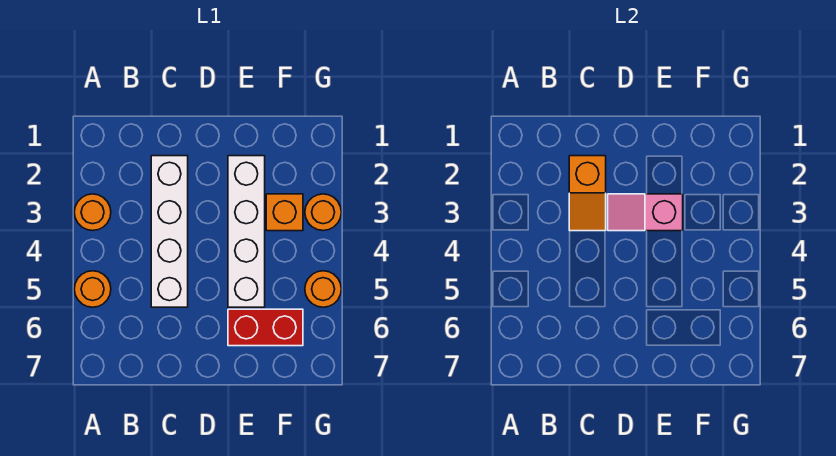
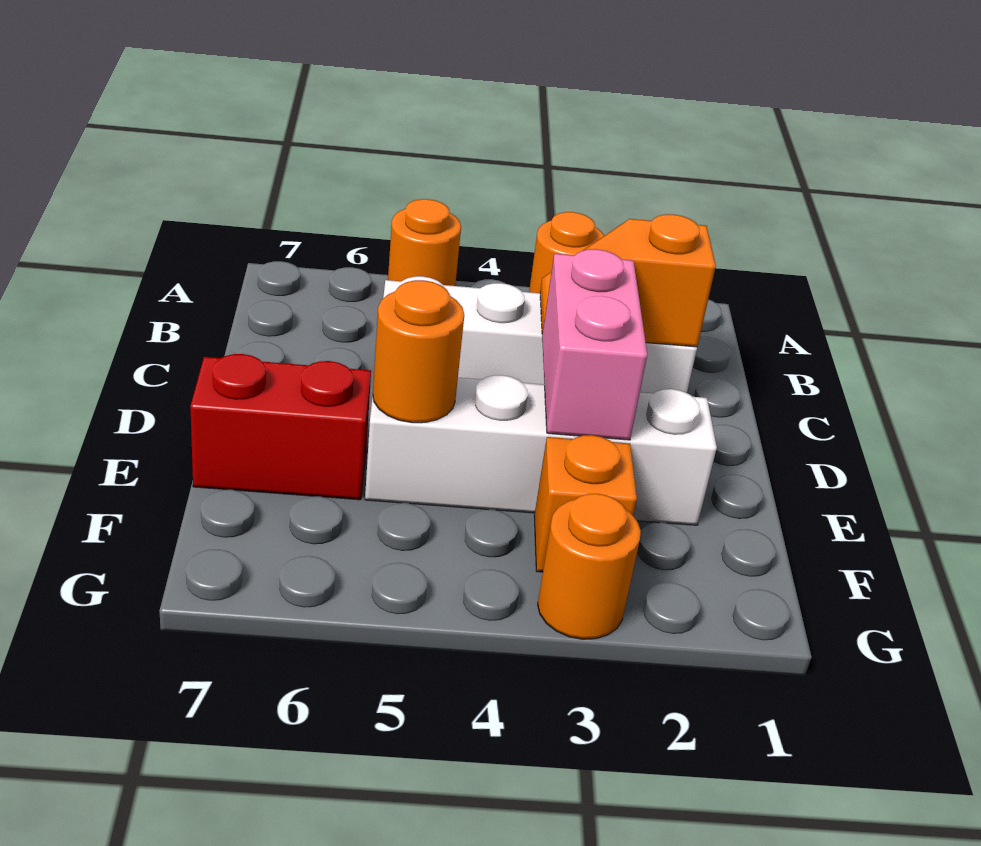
pink slope D3:E3 level 2 top E -> pink brick D3:E3 level 2
red brick E6:F6 level 1 -> red brick E6:E7 level 1
orange round brick G5 level 1 -> orange round brick E5 level 2

